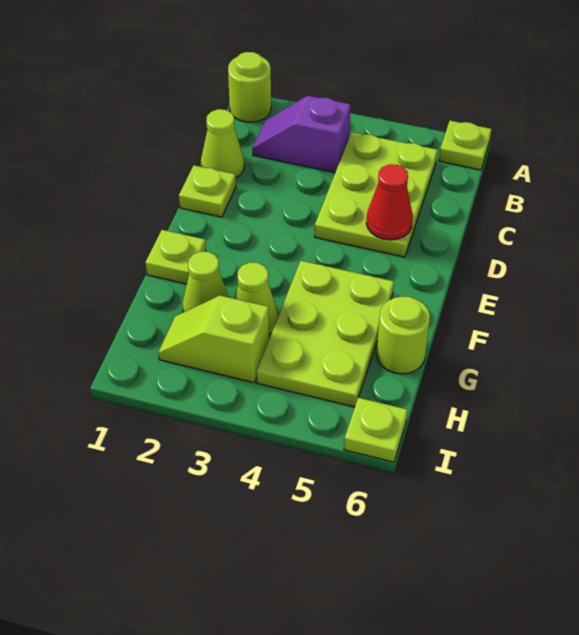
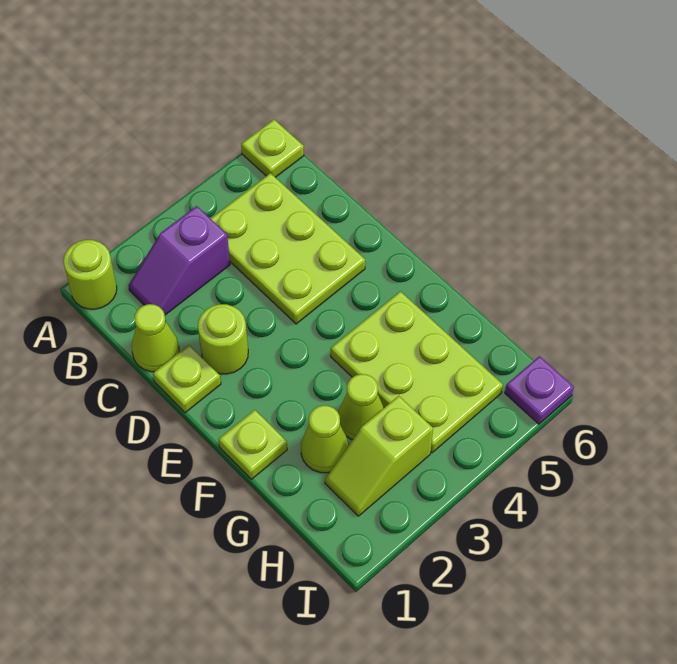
red cone D5 level 2 -> none
lime round brick G6 level 1 -> lime round brick D2 level 1
lime plate I6 level 1 -> purple plate I6 level 1

